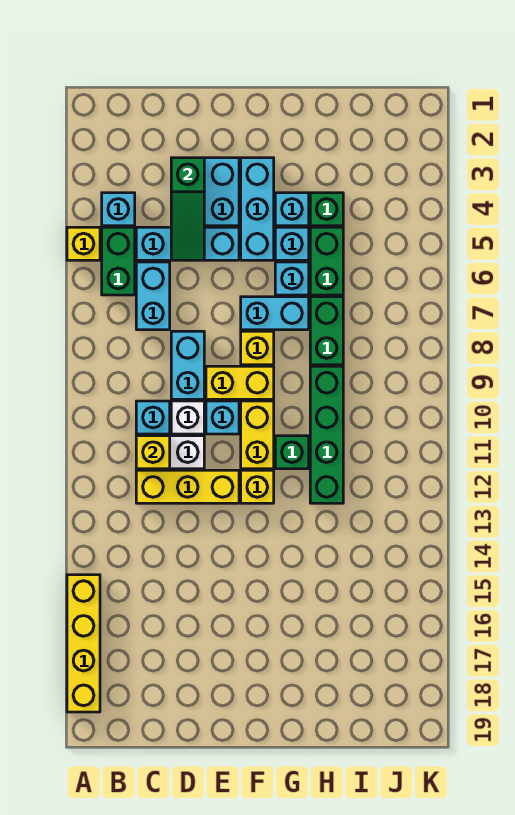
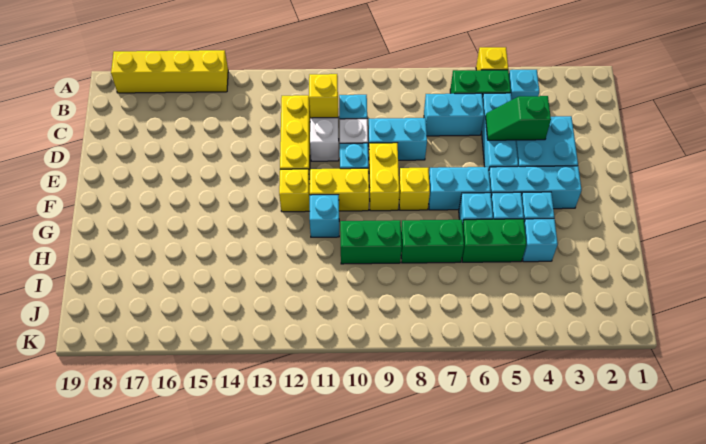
green slope D3:D5 level 2 top 3 -> green slope D4:D5 level 2 top 4
cyan brick F7:G7 level 1 -> cyan brick F6:F7 level 1
green brick G11 level 1 -> cyan brick G11 level 1
green brick H4 level 1 -> cyan brick H4 level 1
green brick H9:H12 level 1 -> green brick H9:H10 level 1

